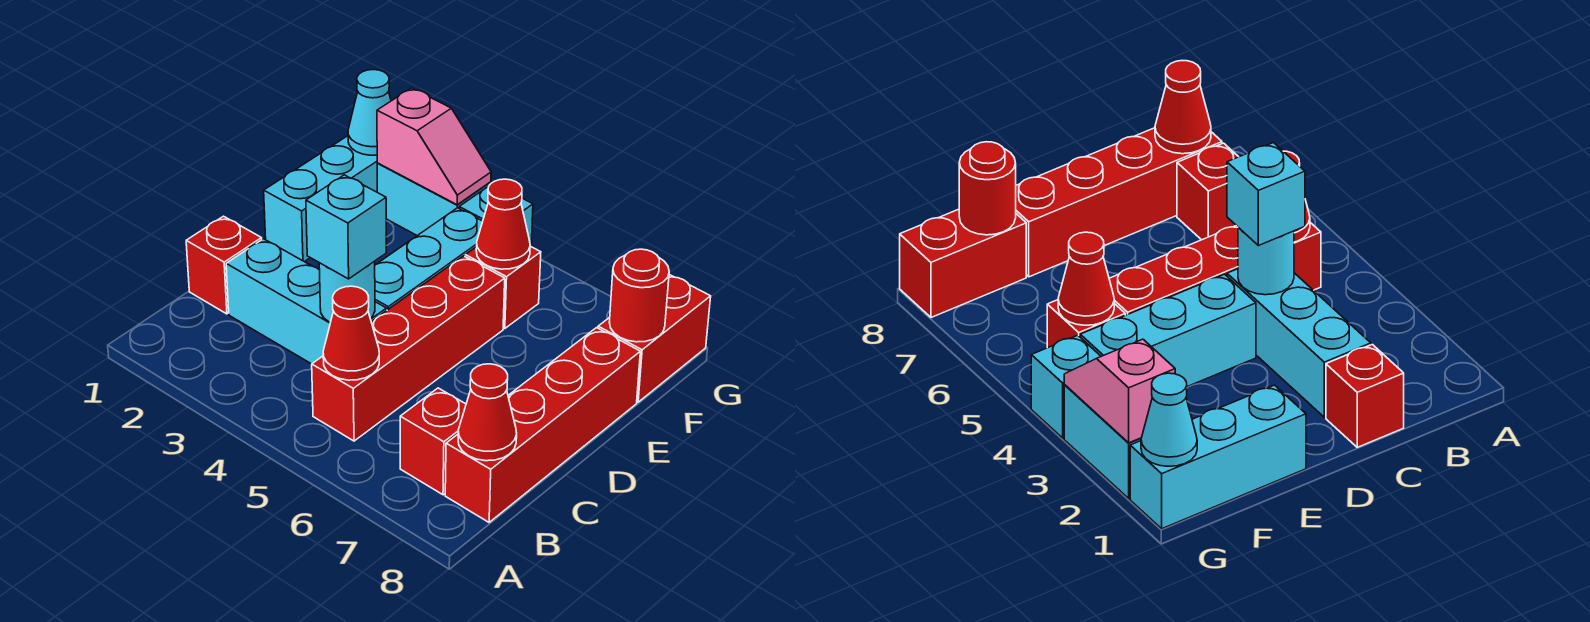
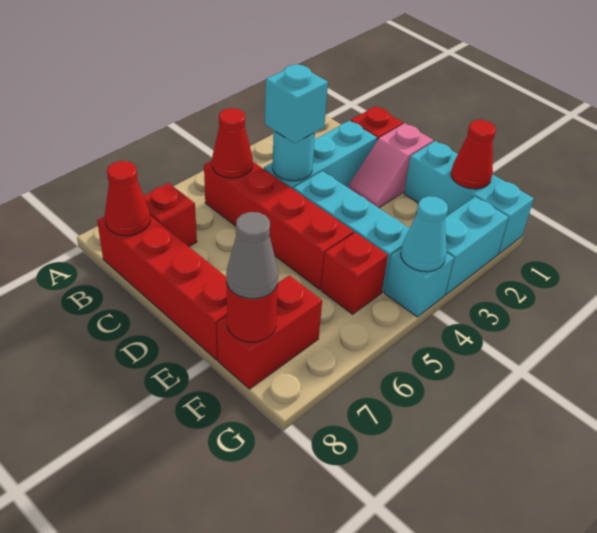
red cone F5 level 2 -> red cone F1 level 2
red brick F8:G8 level 1 -> red brick F7:F8 level 1
none -> grey cone F8 level 3
cyan cone G1 level 2 -> cyan cone G4 level 2
pink slope G2:G3 level 2 top 2 -> pink slope D1:D2 level 1 top 1

